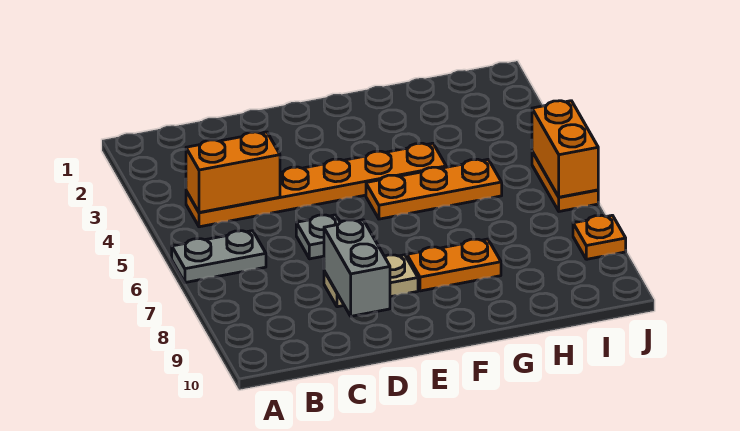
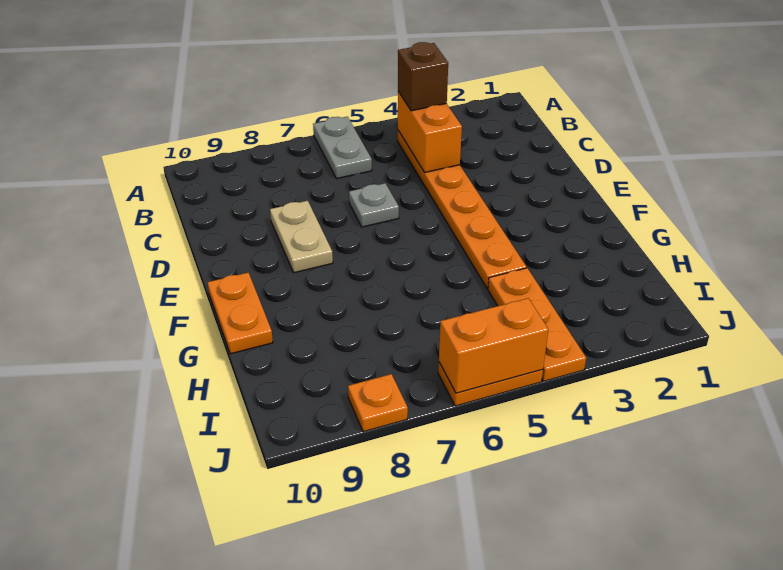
none -> brown brick B4 level 3
grey brick D8:D9 level 2 -> none
orange plate F5:H5 level 1 -> orange plate H4:J4 level 1
orange plate F8:G8 level 1 -> orange plate F10:G10 level 1

